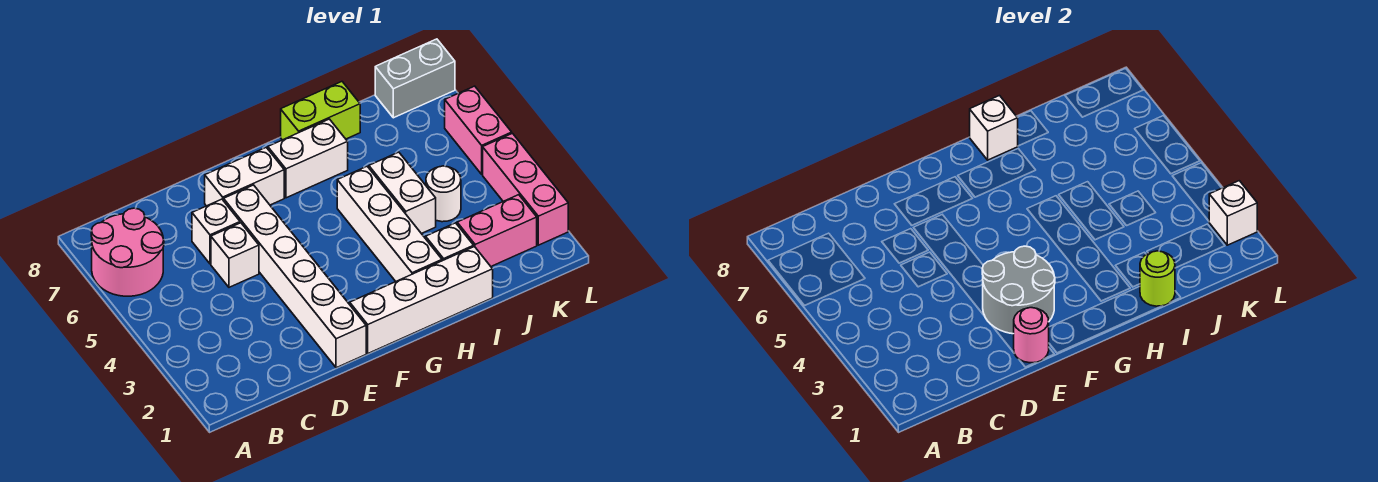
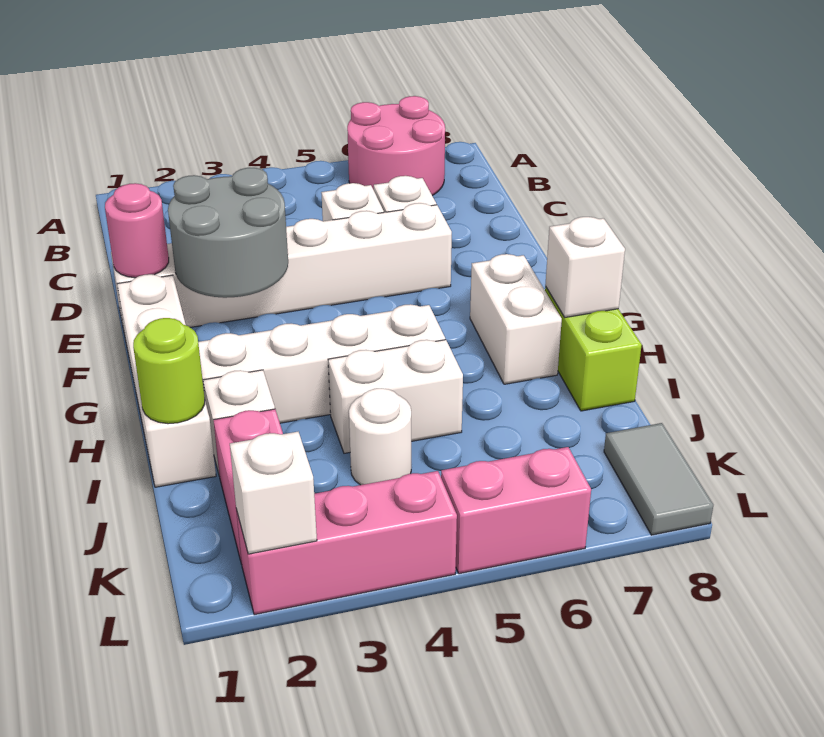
white brick E7:F7 level 1 -> none
grey brick K8:L8 level 1 -> grey tile K8:L8 level 1

